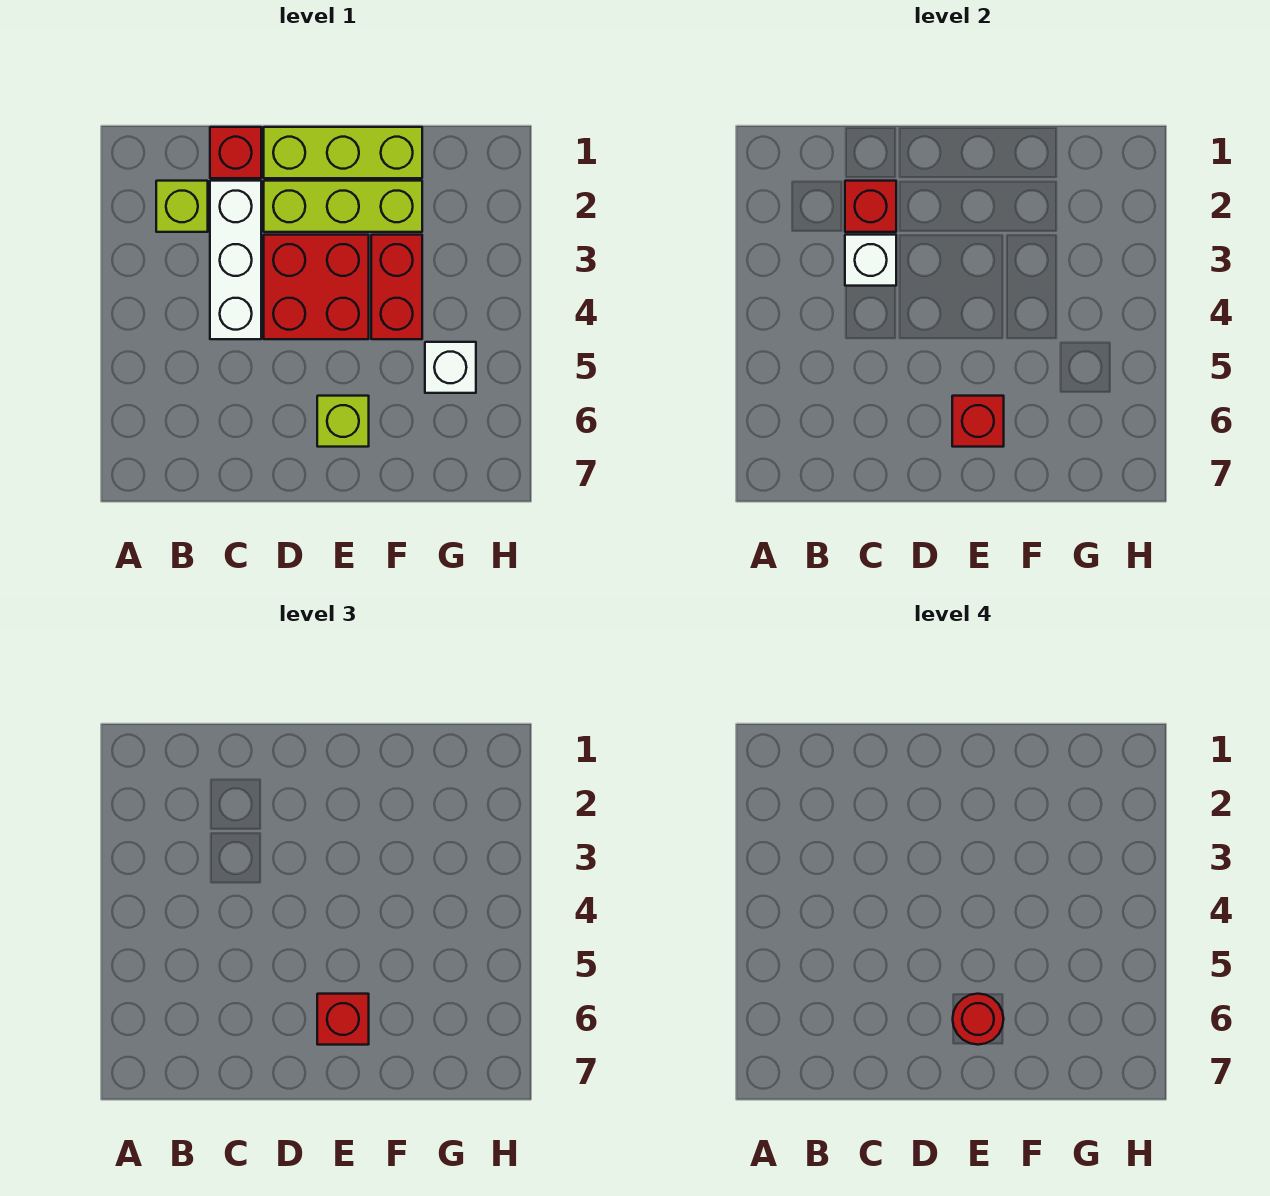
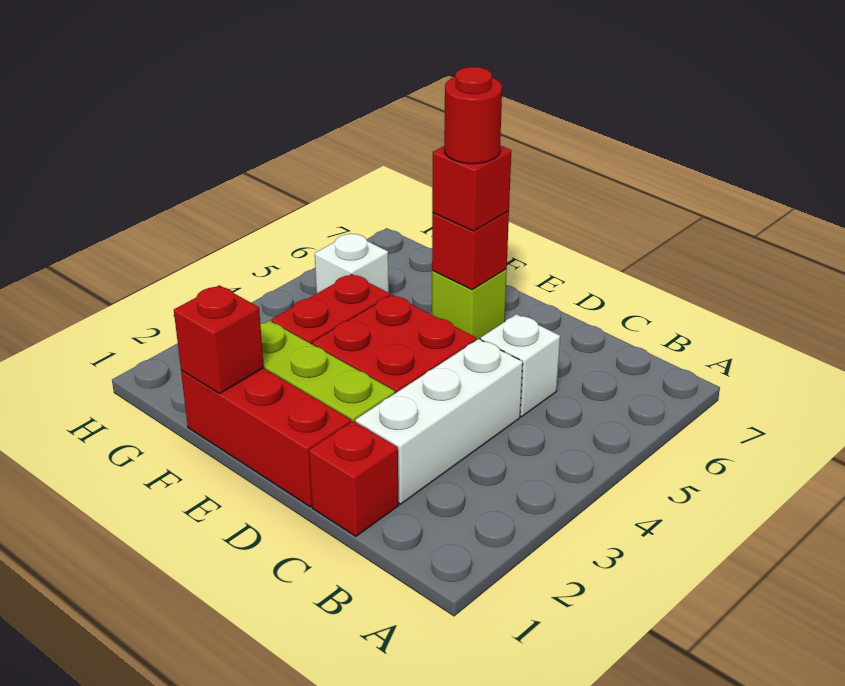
lime brick B2 level 1 -> none
red brick C2 level 2 -> red brick F1 level 2
white brick C3 level 2 -> white brick C5 level 1
lime brick D1:F1 level 1 -> red brick D1:F1 level 1

